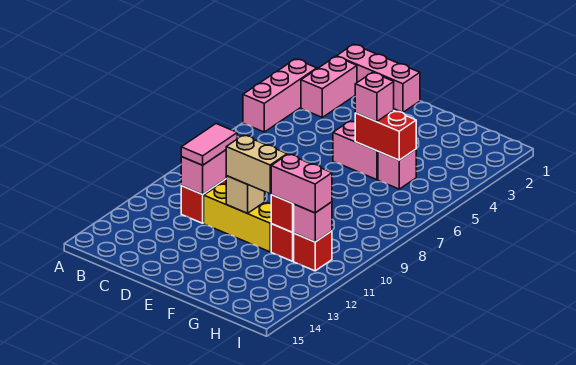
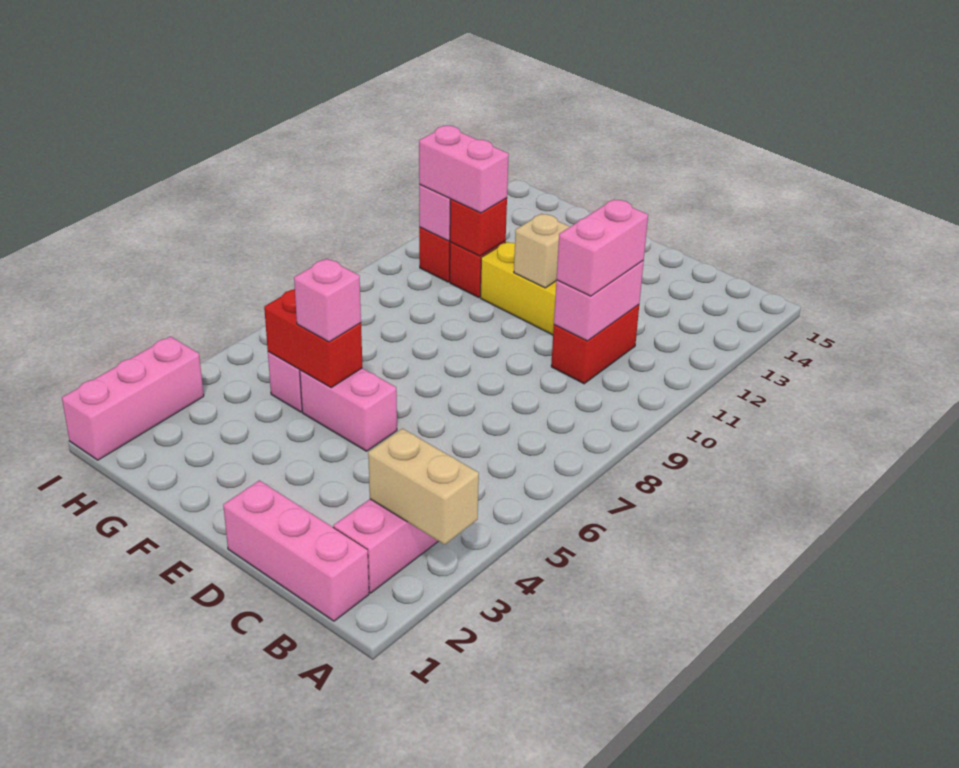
pink brick A3:A5 level 1 -> pink brick I1:I3 level 1
pink tile C10:C11 level 3 -> pink brick C10:C11 level 3
tan brick E11:F11 level 3 -> tan brick A3:B3 level 2

